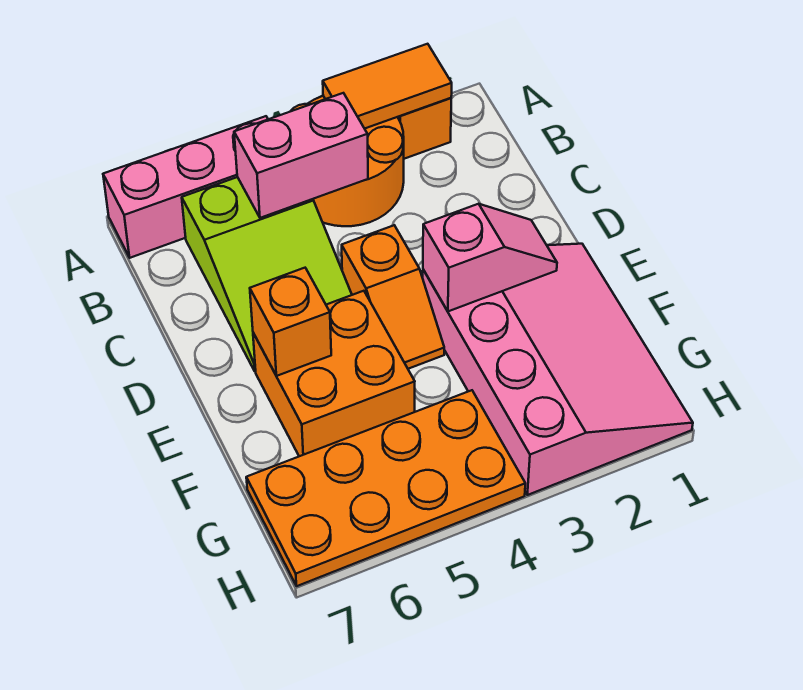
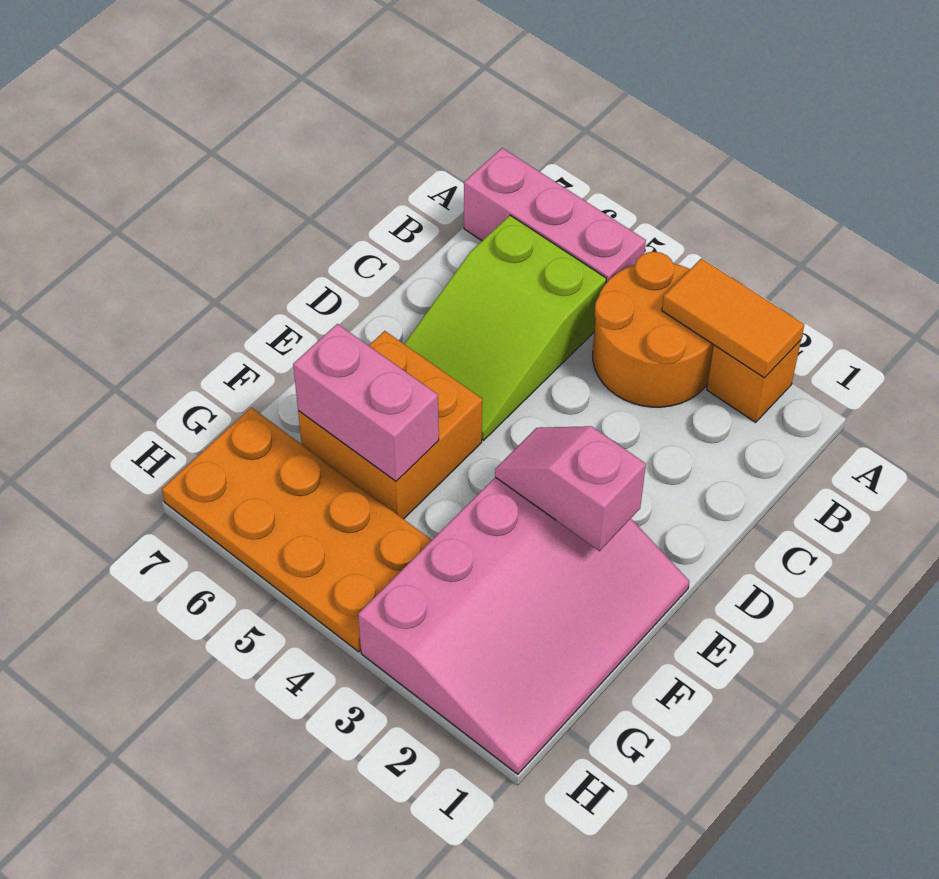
pink brick B4:B5 level 2 -> pink brick F5:F6 level 2
orange slope D4:E4 level 1 top D -> none
pink slope E2:E3 level 2 top 3 -> pink slope E2:E3 level 2 top 2
orange brick E6 level 2 -> none

